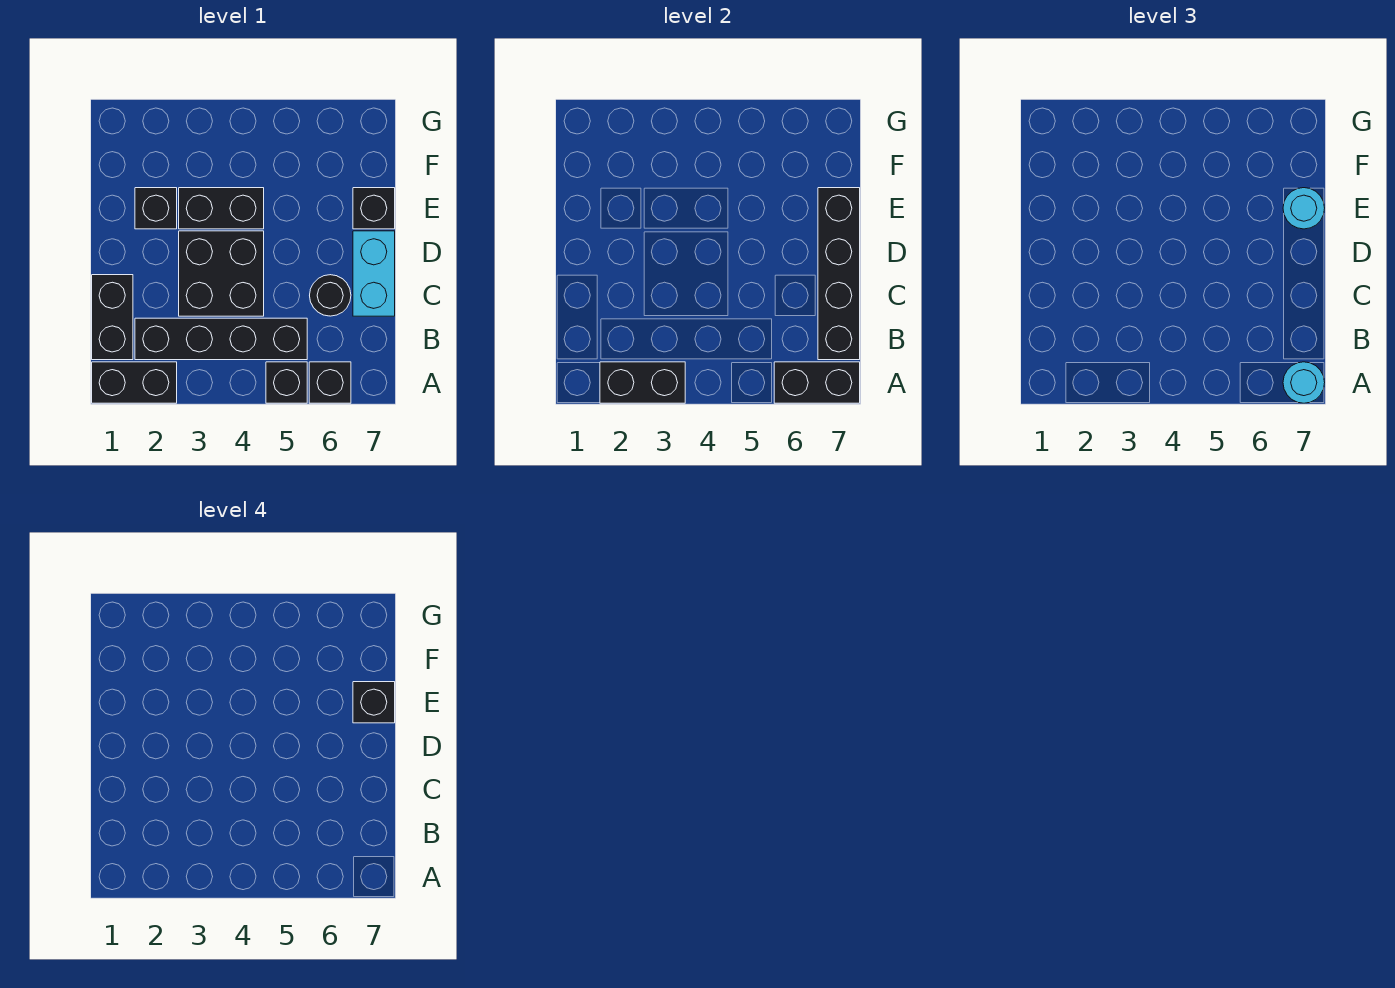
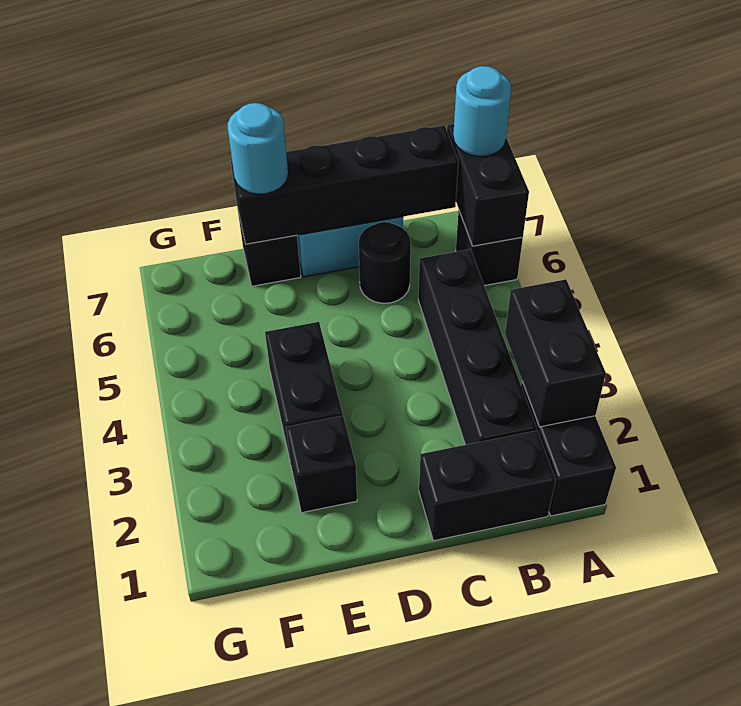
black brick A5 level 1 -> none
black brick C3:D4 level 1 -> none
black brick E7 level 4 -> none

